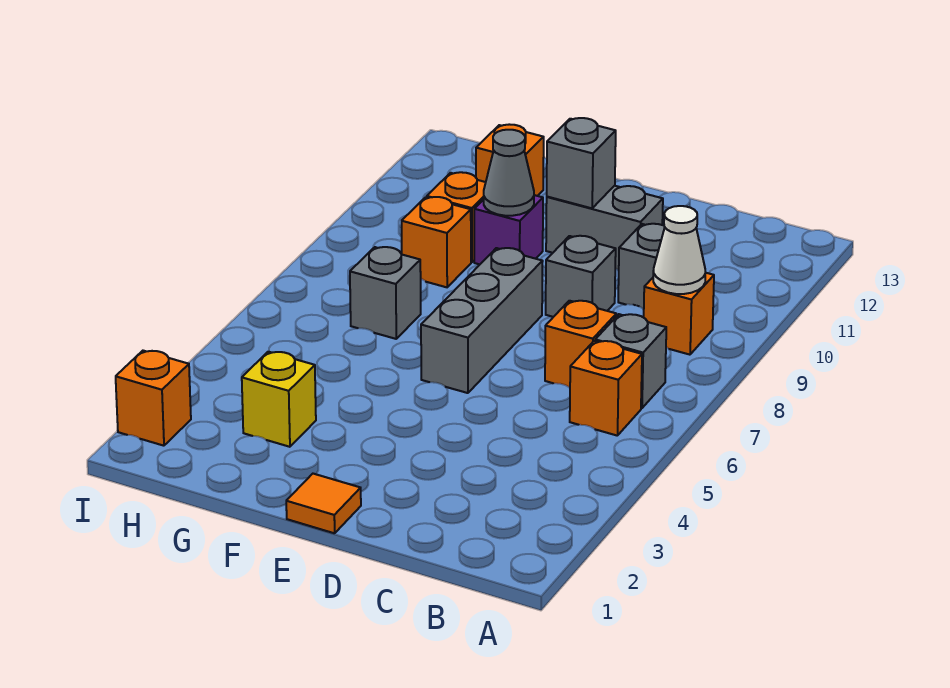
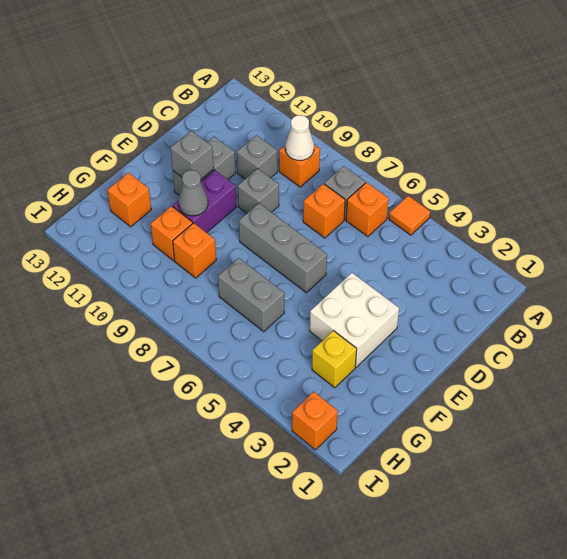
orange tile E1 level 1 -> orange tile A5 level 1
none -> white brick E3:F4 level 1
purple brick F10 level 1 -> purple brick E10:F10 level 1
grey brick G7 level 1 -> grey brick G6:G7 level 1

